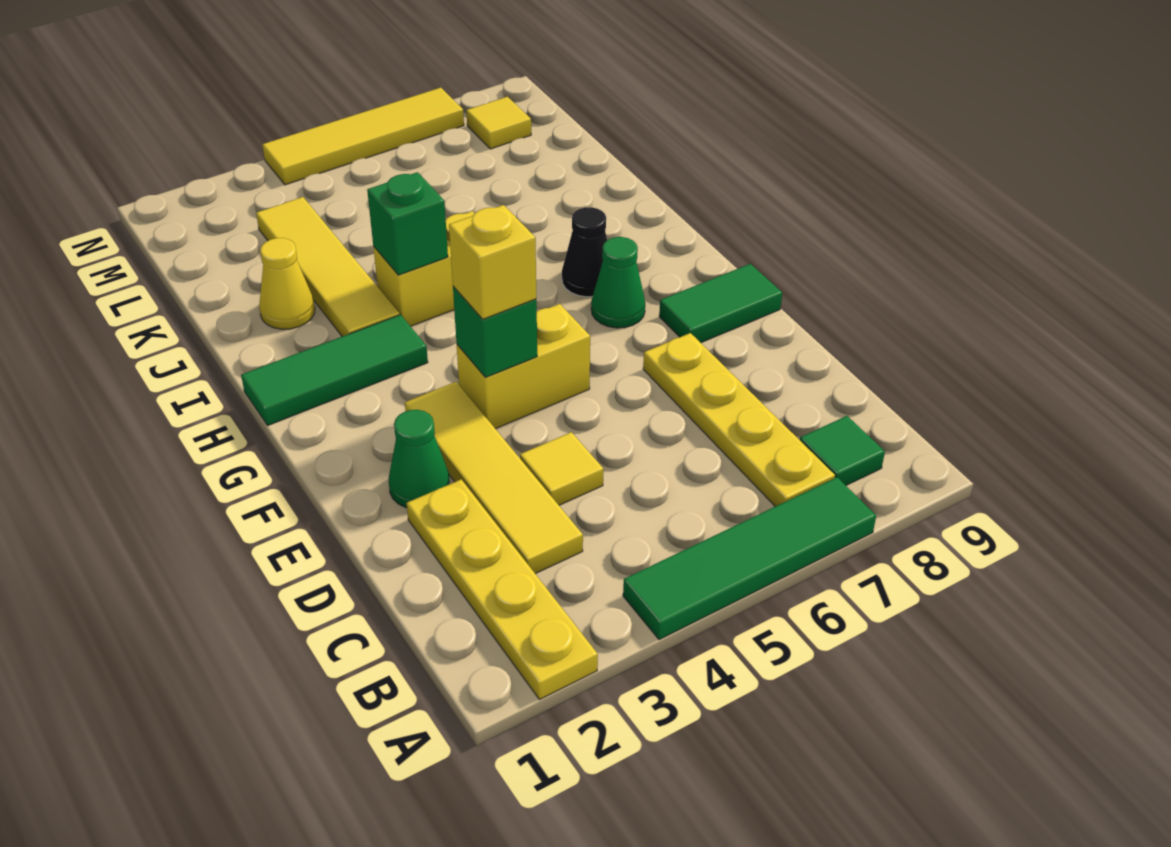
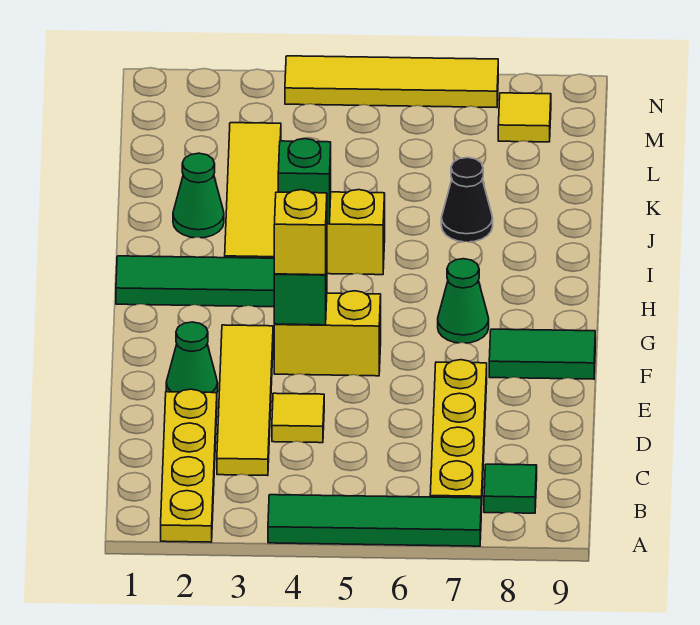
black cone H7 level 1 -> black cone J7 level 1
yellow cone J2 level 1 -> green cone J2 level 1

